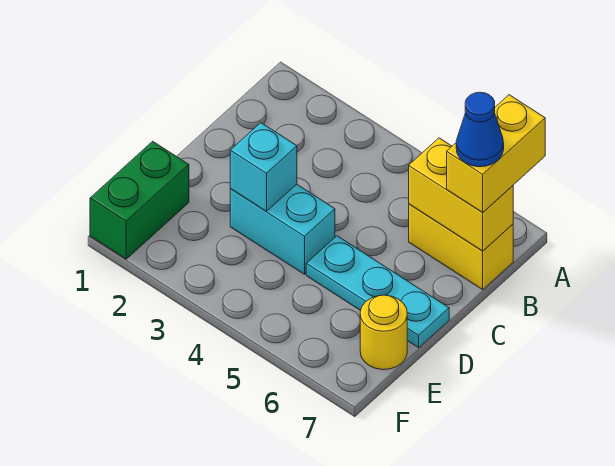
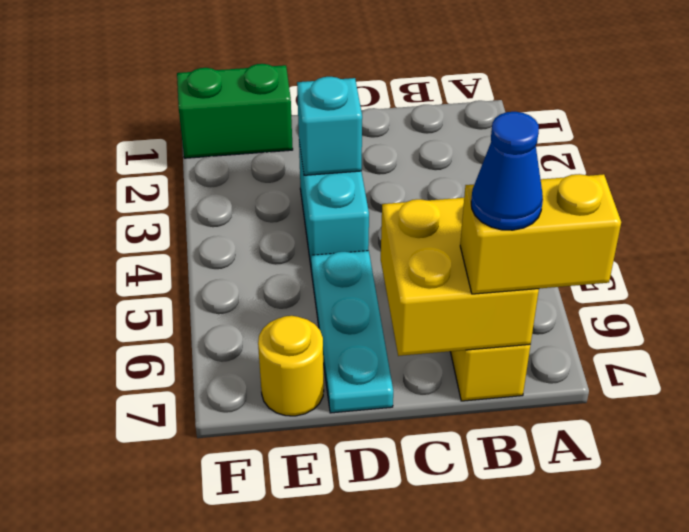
yellow brick B6:B7 level 2 -> yellow brick B6:C7 level 2

